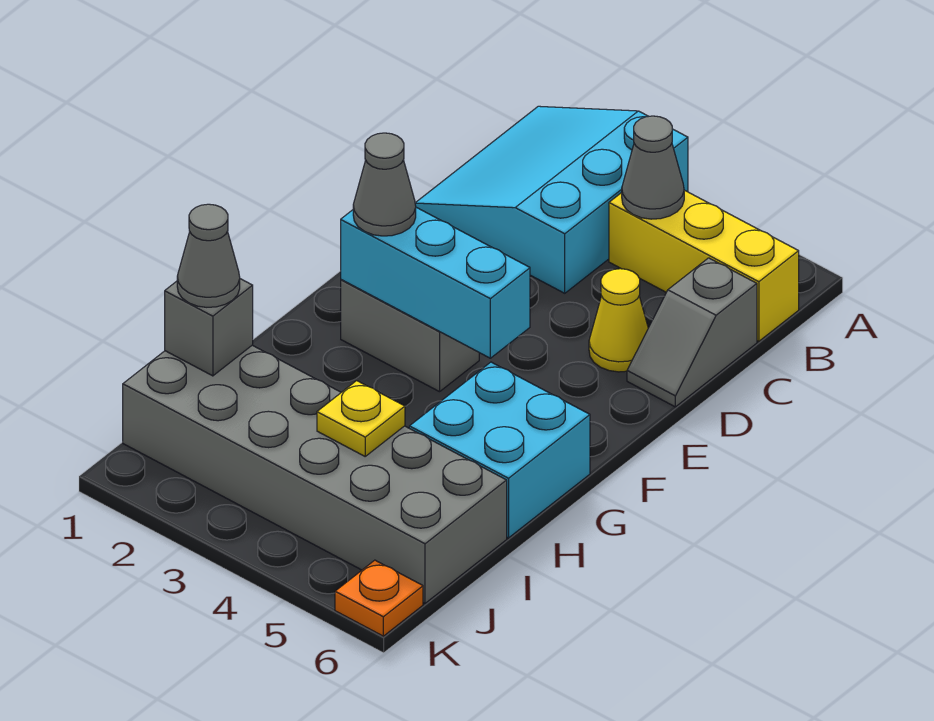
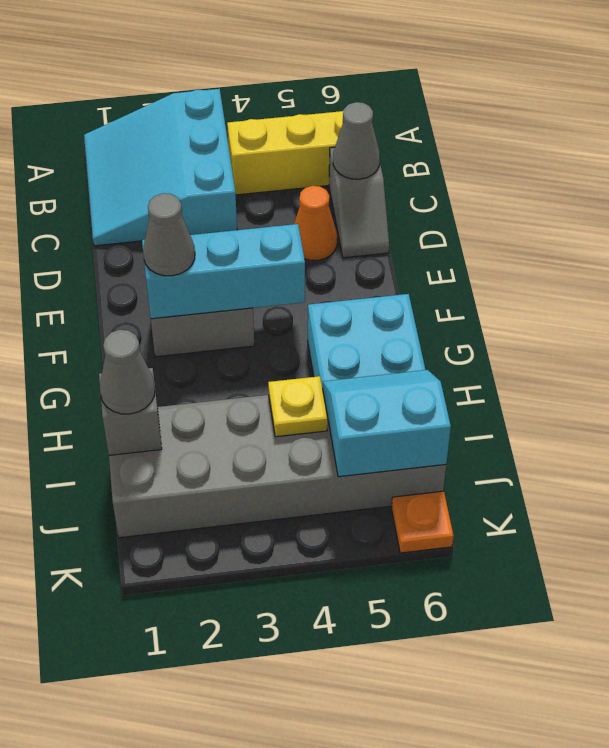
grey cone B4 level 2 -> grey cone C6 level 2
yellow cone D5 level 1 -> orange cone D5 level 1
none -> cyan slope I5:J6 level 2 top J

